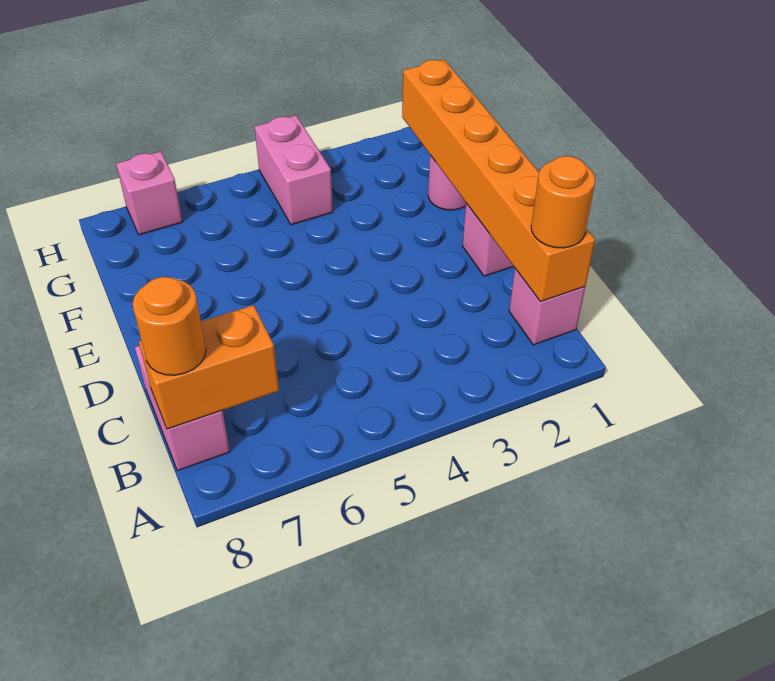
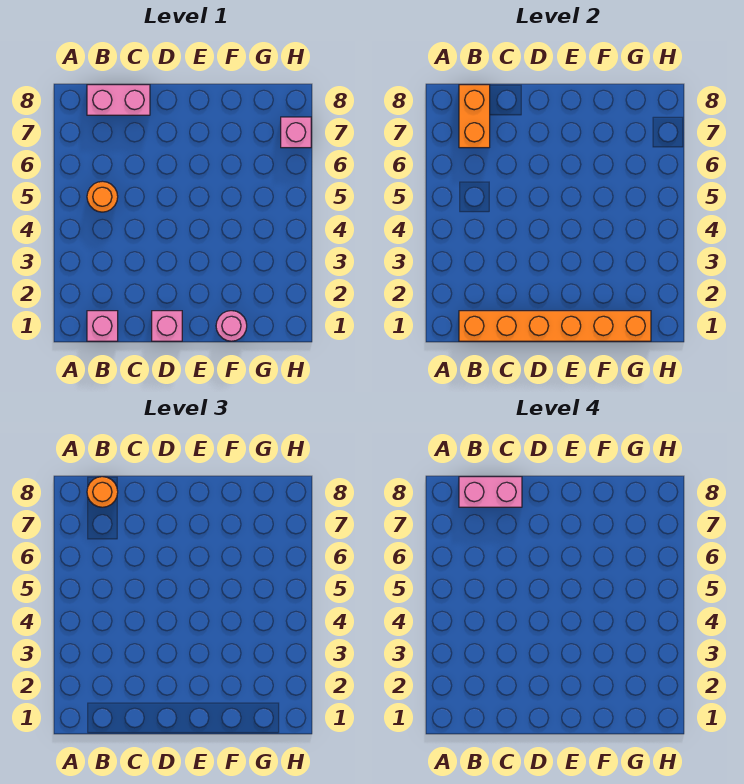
orange round brick B1 level 3 -> orange round brick B5 level 1
pink brick G4:H4 level 1 -> pink brick B8:C8 level 4

